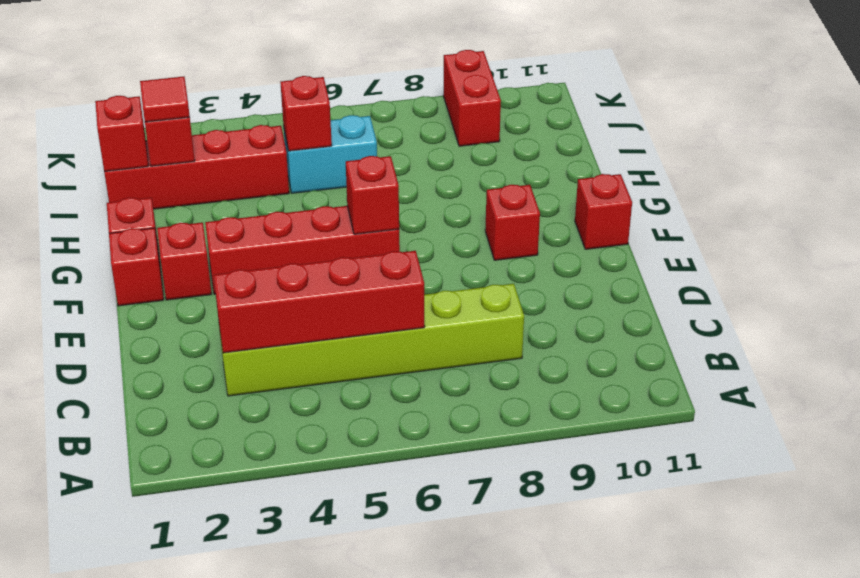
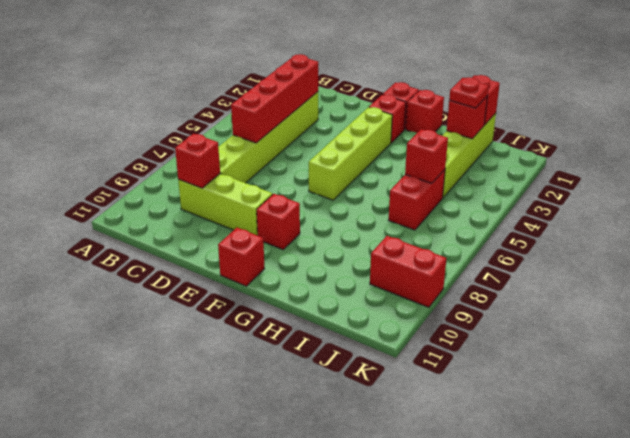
none -> lime brick C9:E9 level 1
red brick F3:F6 level 1 -> lime brick F3:F6 level 1
red brick F6 level 2 -> red brick C9 level 2
red brick I1:I4 level 1 -> lime brick I1:I4 level 1
red tile I2 level 3 -> red plate I2 level 3
cyan brick I5:I6 level 1 -> red brick I5:I6 level 1

